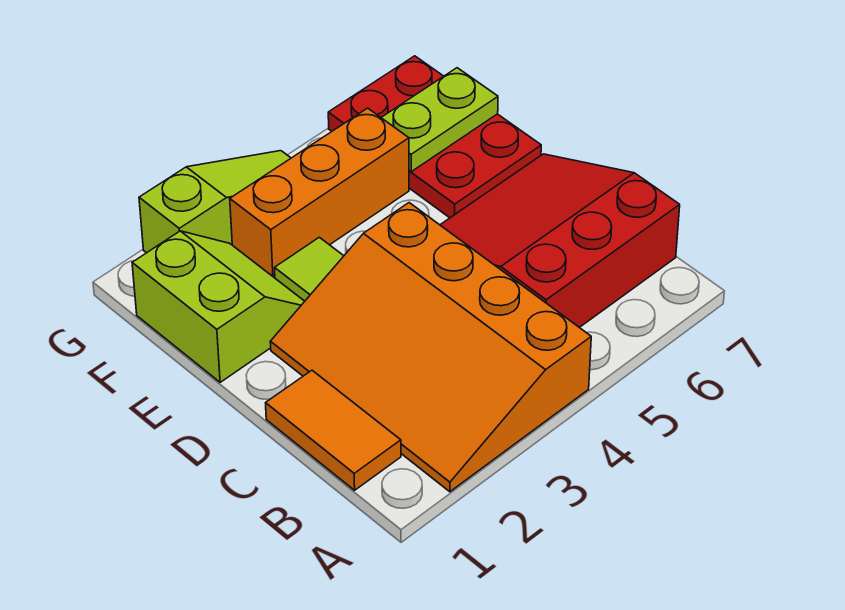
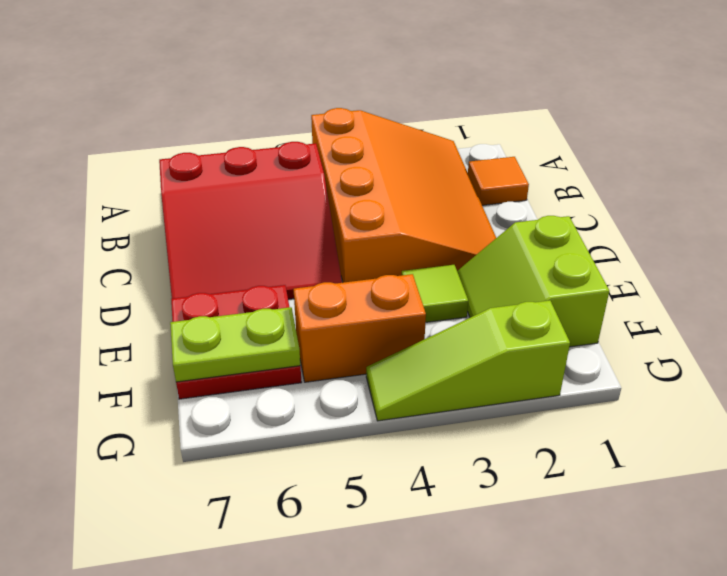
orange tile B1:C1 level 1 -> orange tile B1 level 1
red plate E6:G7 level 1 -> red plate E6:F7 level 1
orange brick F3:F5 level 1 -> orange brick F4:F5 level 1

